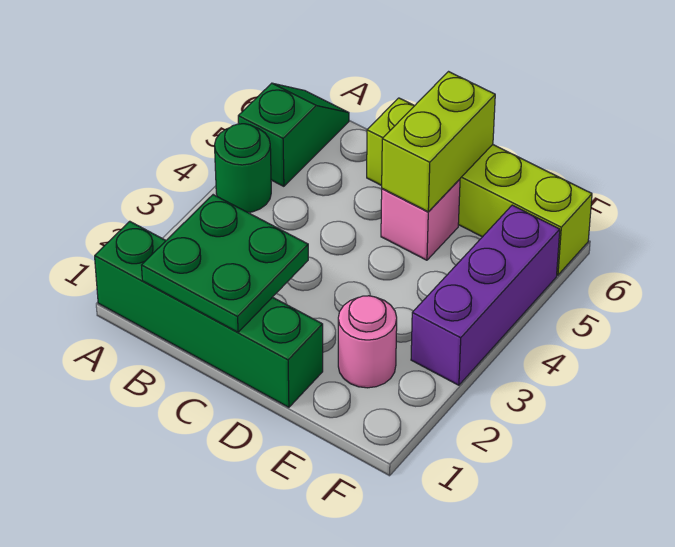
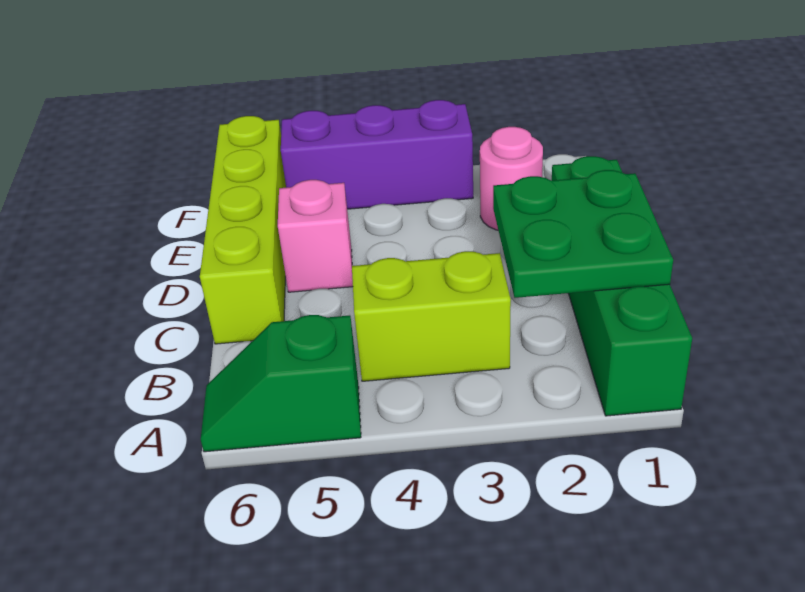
green round brick A4 level 1 -> none
lime brick D5:D6 level 2 -> lime brick B3:B4 level 1

